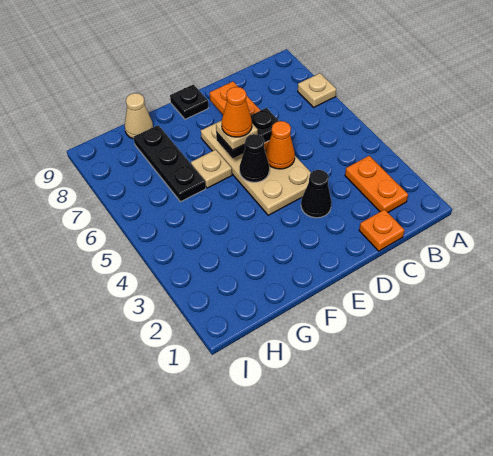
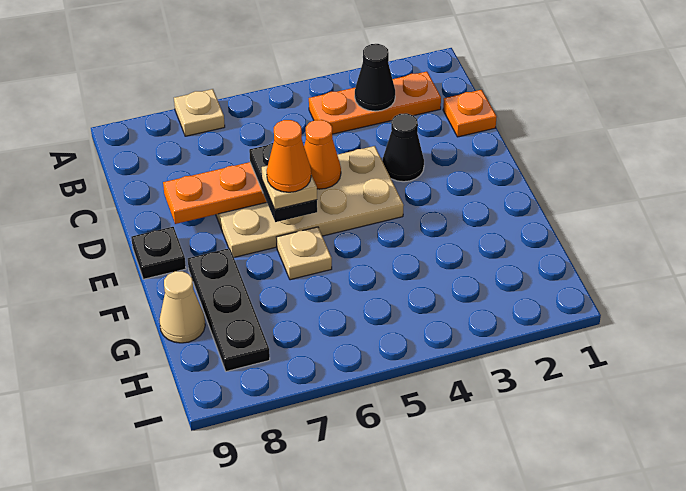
orange plate B2:B3 level 1 -> orange plate B2:B4 level 1
black cone E5 level 2 -> black cone B3 level 2
black plate G6:G8 level 1 -> black plate F8:H8 level 1

